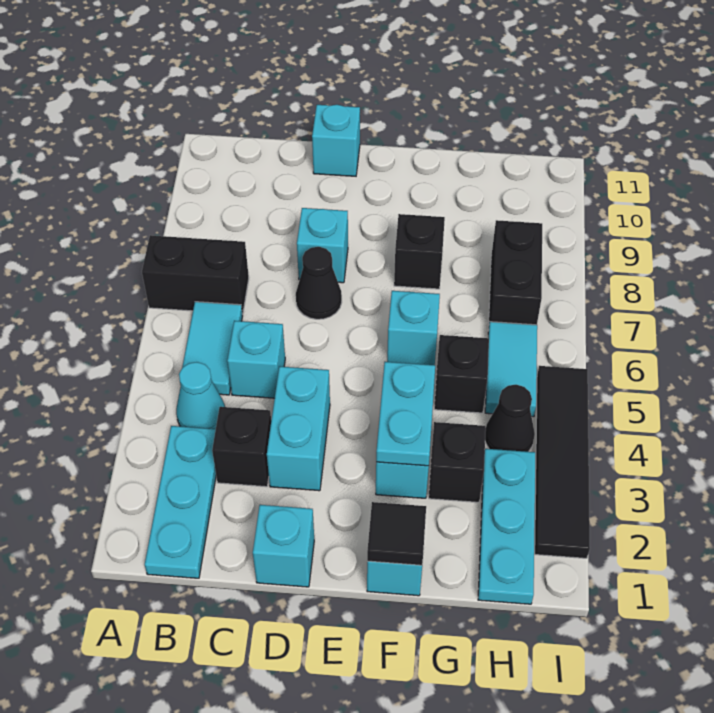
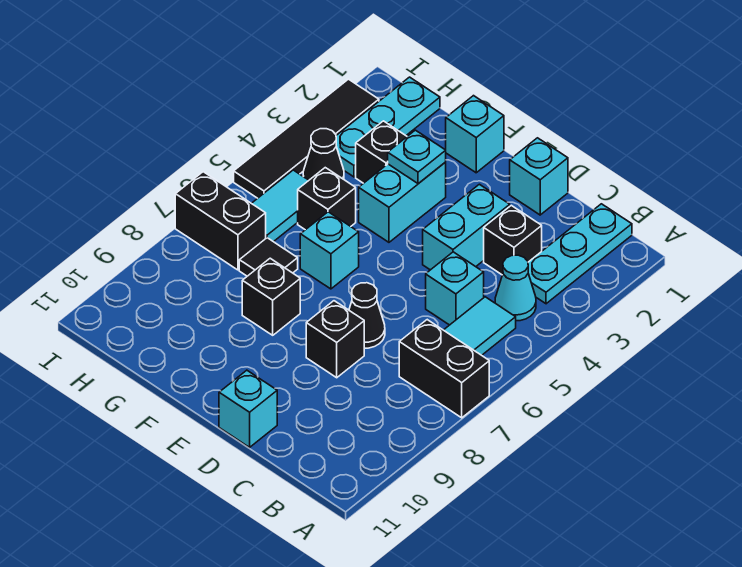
cyan brick D8 level 1 -> black brick D8 level 1
black tile F1 level 2 -> black tile G7 level 1
cyan plate F3:F4 level 2 -> cyan plate F3 level 2
black brick H7:H8 level 1 -> black brick H7:I7 level 1

